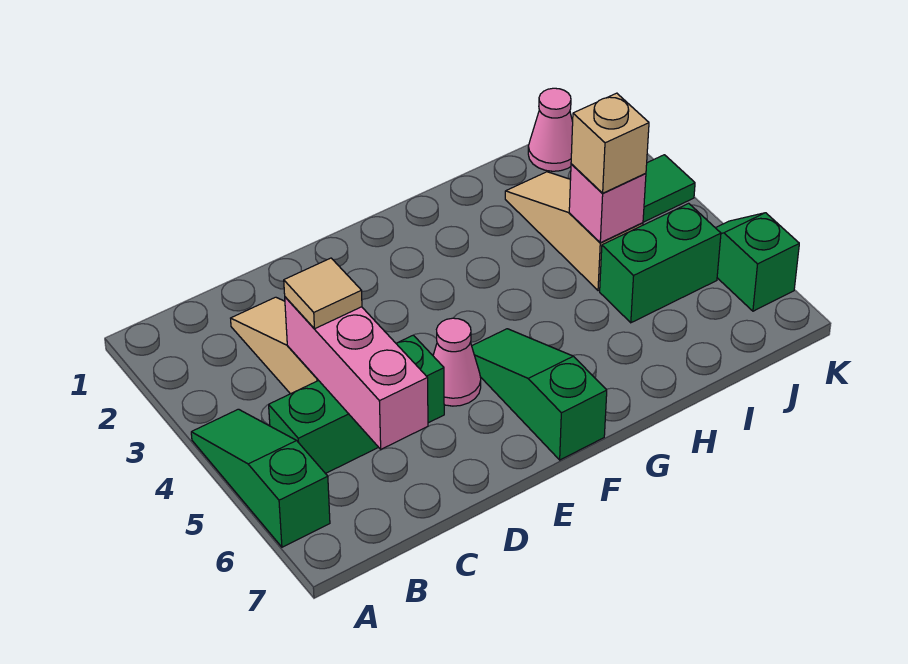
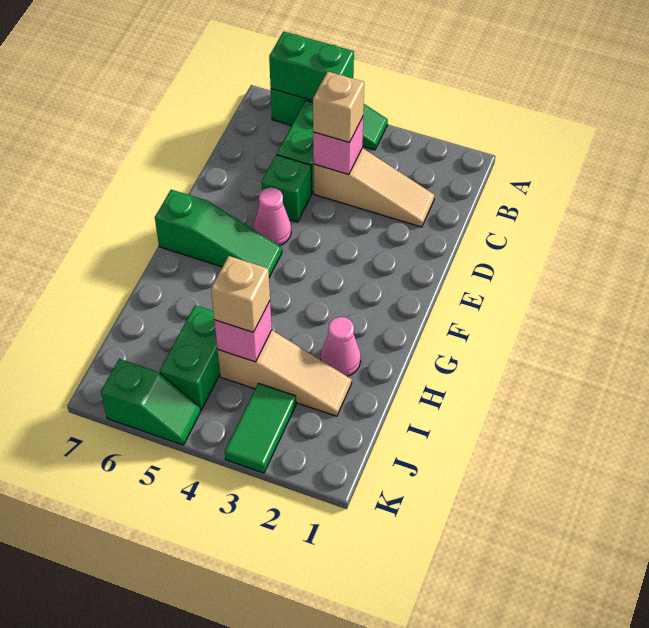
none -> green brick A5:A6 level 2
pink brick C4:C6 level 2 -> pink brick C4 level 2
tan tile C4 level 3 -> tan brick C4 level 3
pink cone J1 level 1 -> pink cone H2 level 1

